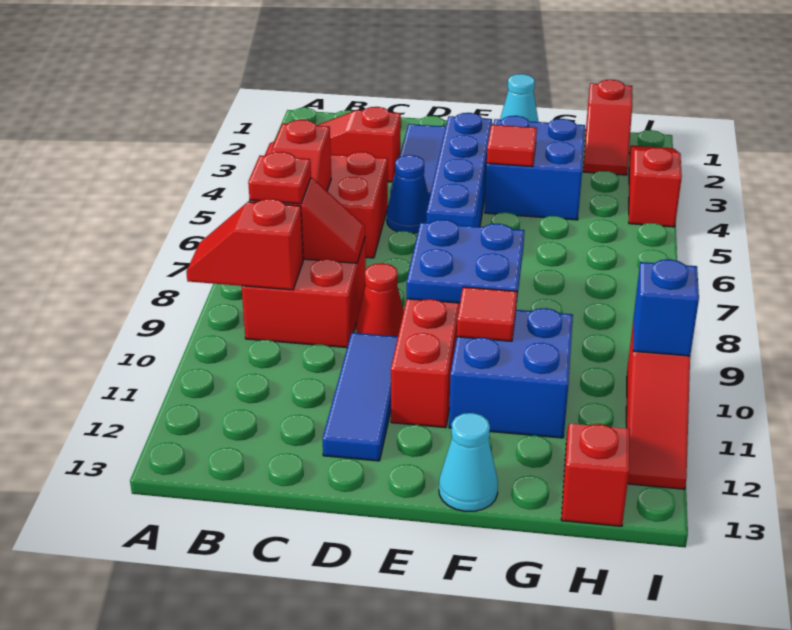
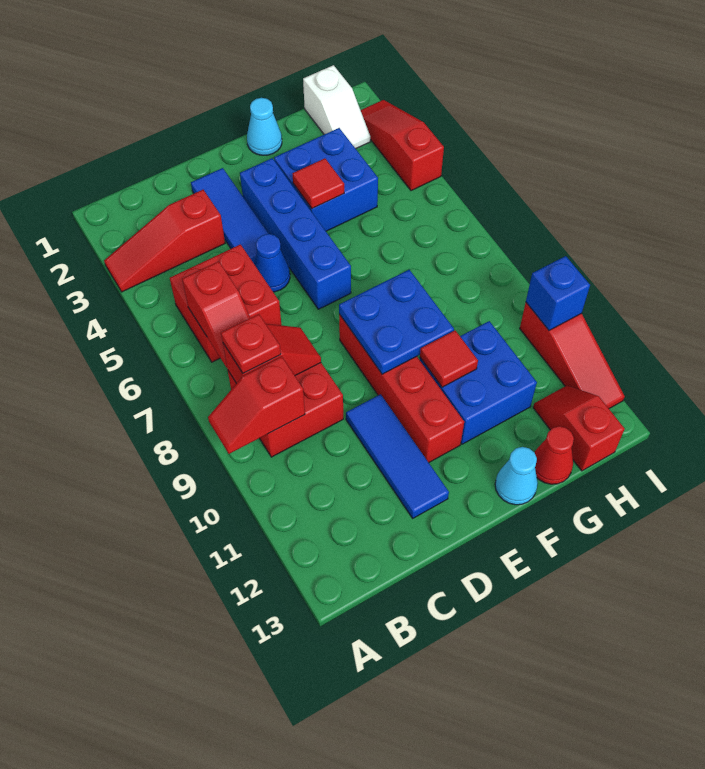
red cone D9 level 1 -> red cone G13 level 1
red slope H1:H2 level 1 top 1 -> white slope H1:H2 level 1 top 1

